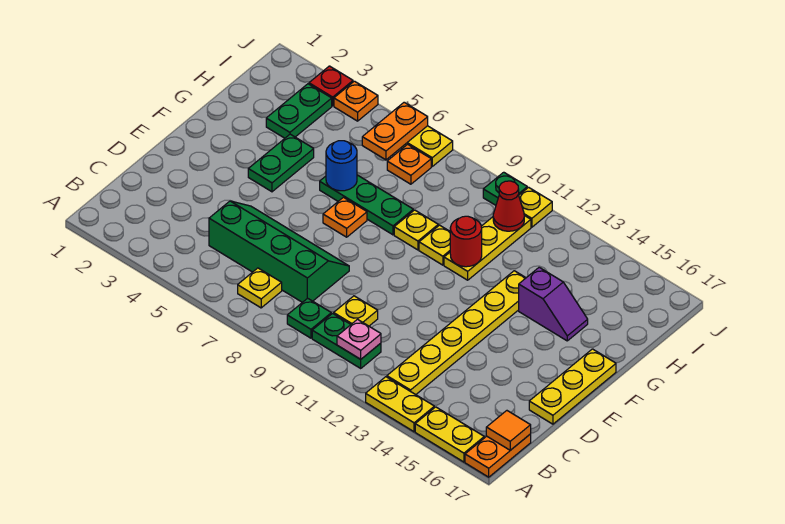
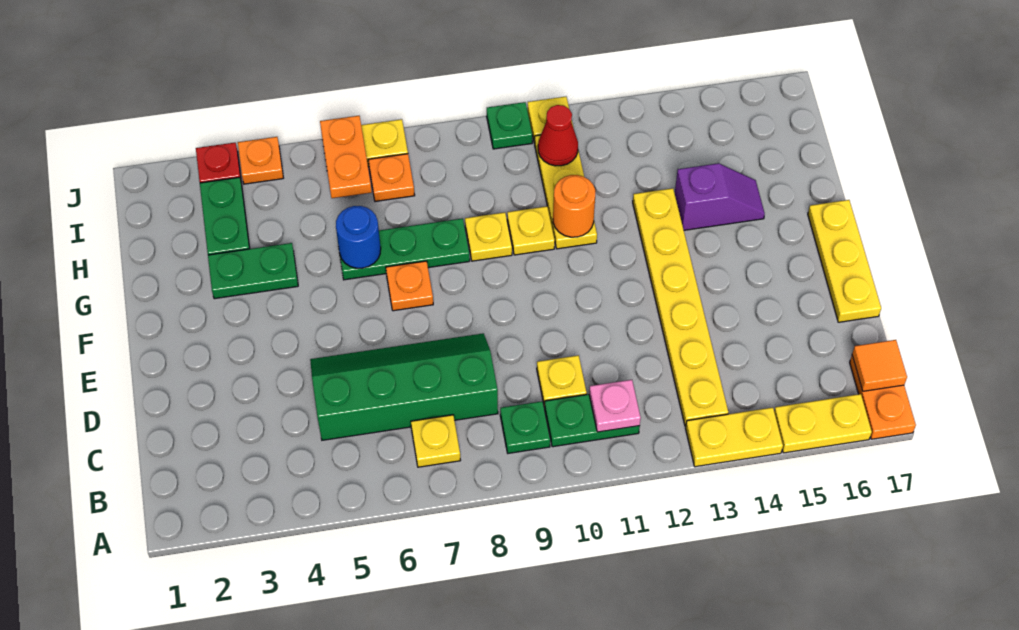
green plate F4:G4 level 1 -> green plate G3:G4 level 1
red round brick G11 level 2 -> orange round brick G11 level 2

